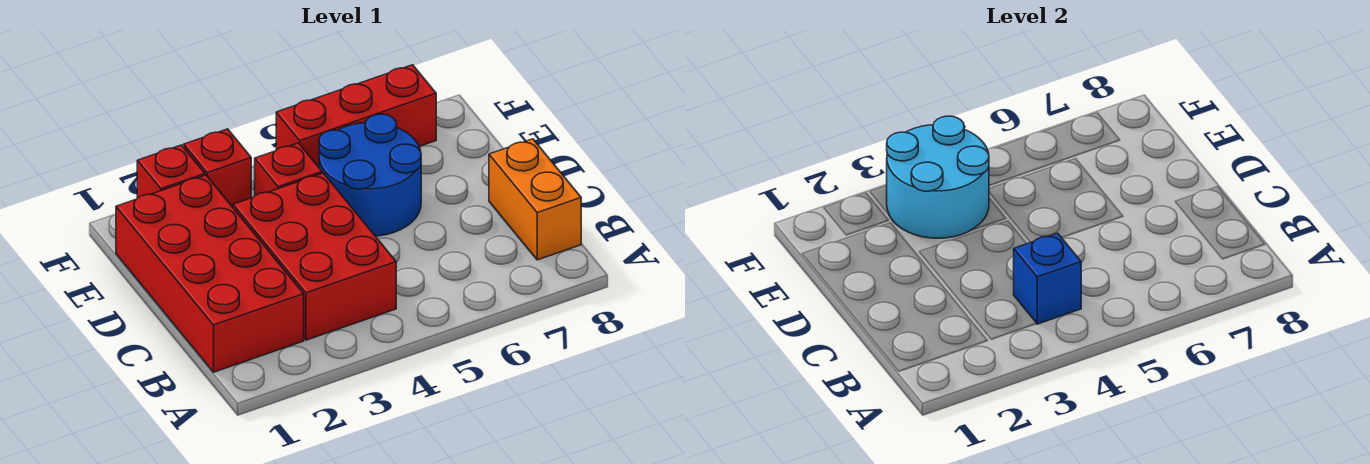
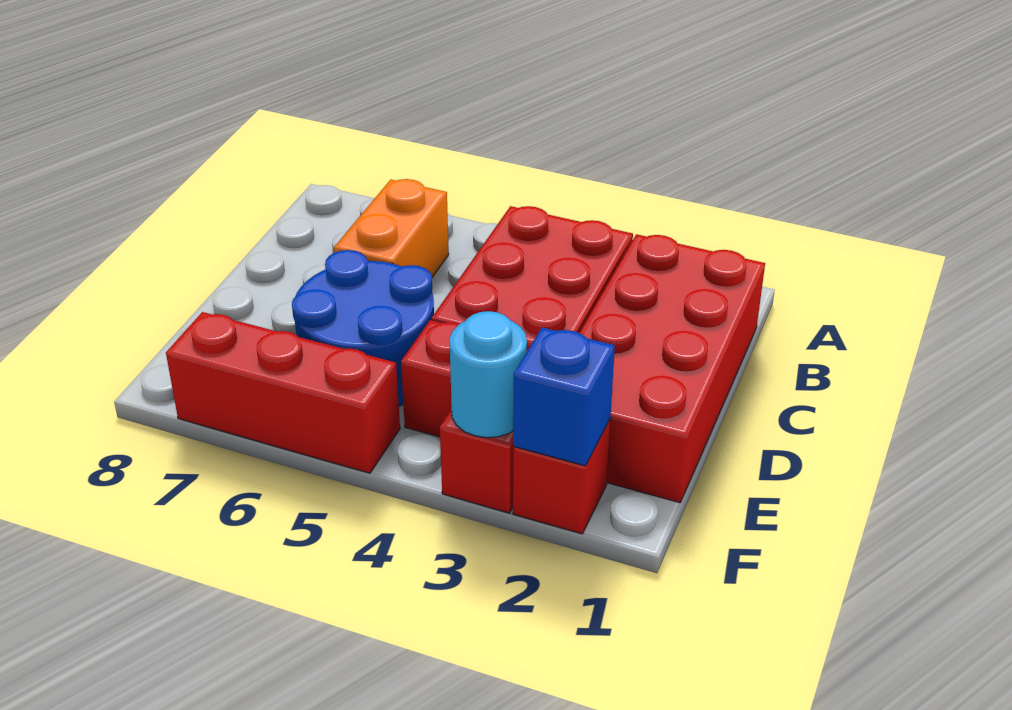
blue brick B4 level 2 -> blue brick F2 level 2
orange brick B8:C8 level 1 -> orange brick B6:C6 level 1
cyan round brick E3:F4 level 2 -> cyan round brick F3 level 2

